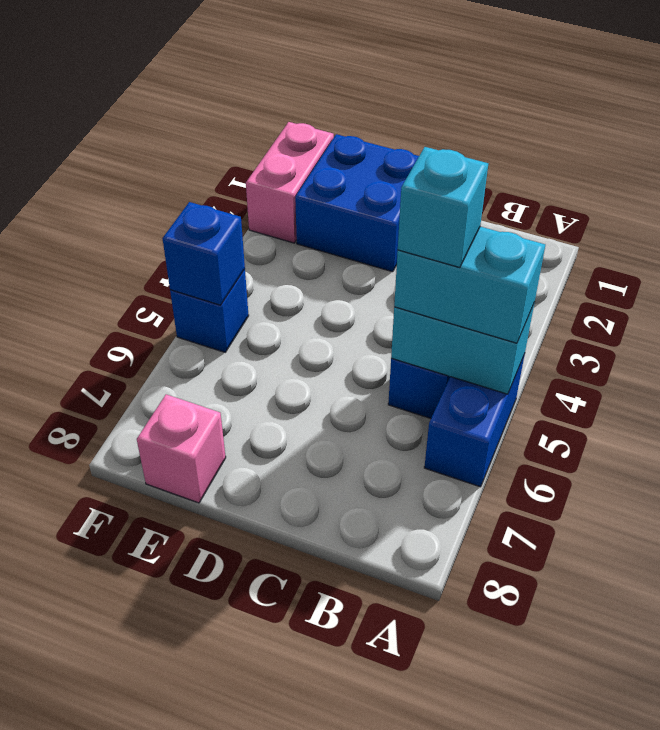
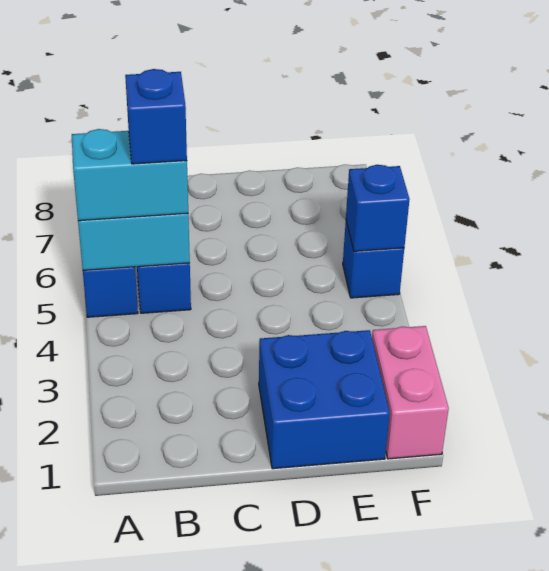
cyan brick B5 level 4 -> blue brick B5 level 4
pink brick E8 level 1 -> none

